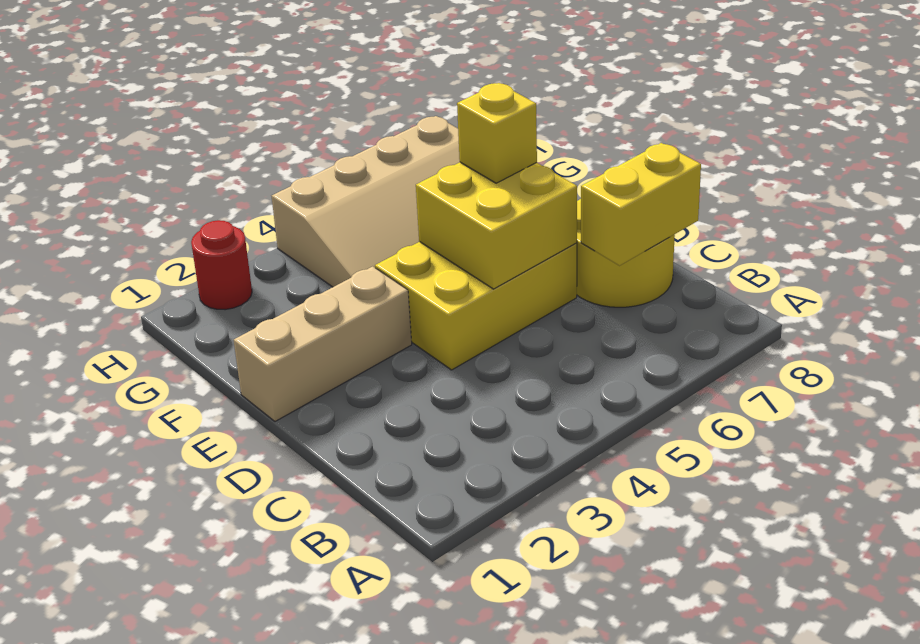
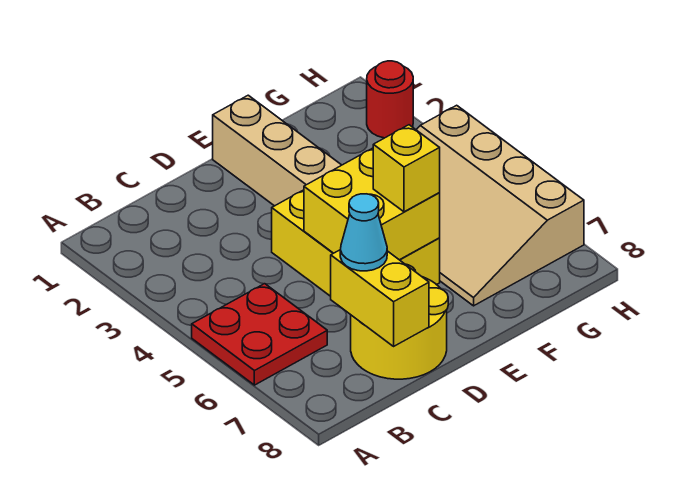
none -> red plate A5:B6 level 1
none -> cyan cone C7 level 3

